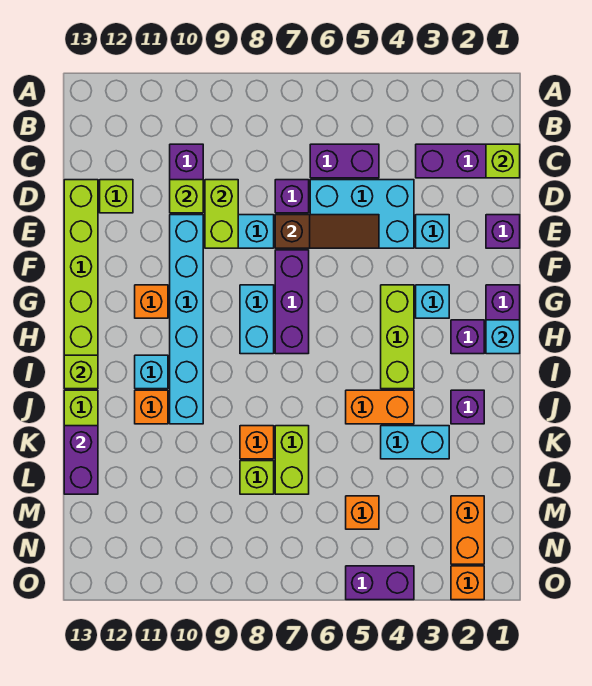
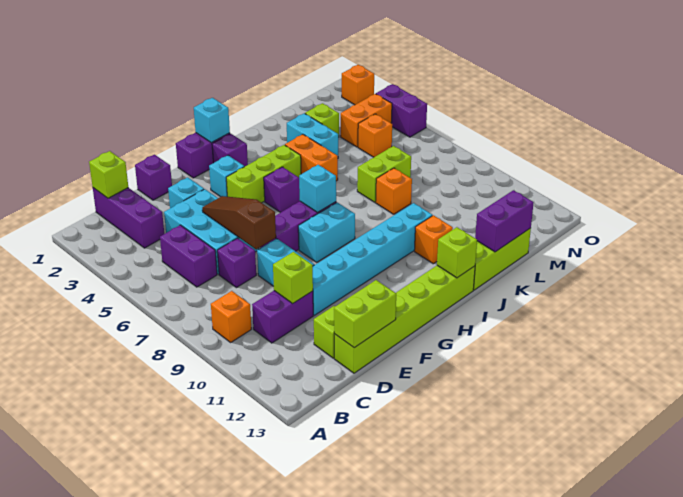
lime brick D9:E9 level 2 -> lime brick D13:E13 level 2
orange brick G11 level 1 -> orange brick B9 level 1
cyan brick I11 level 1 -> cyan brick H7 level 2
purple brick J2 level 1 -> purple brick H5 level 1
lime brick L8 level 1 -> lime brick L3 level 1
orange brick M2:N2 level 1 -> orange brick M4:N4 level 1

